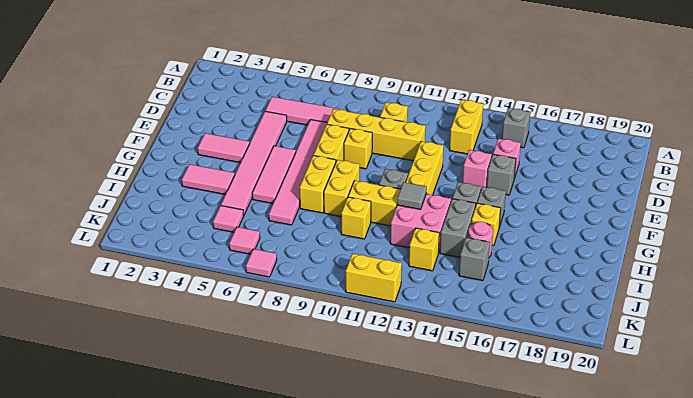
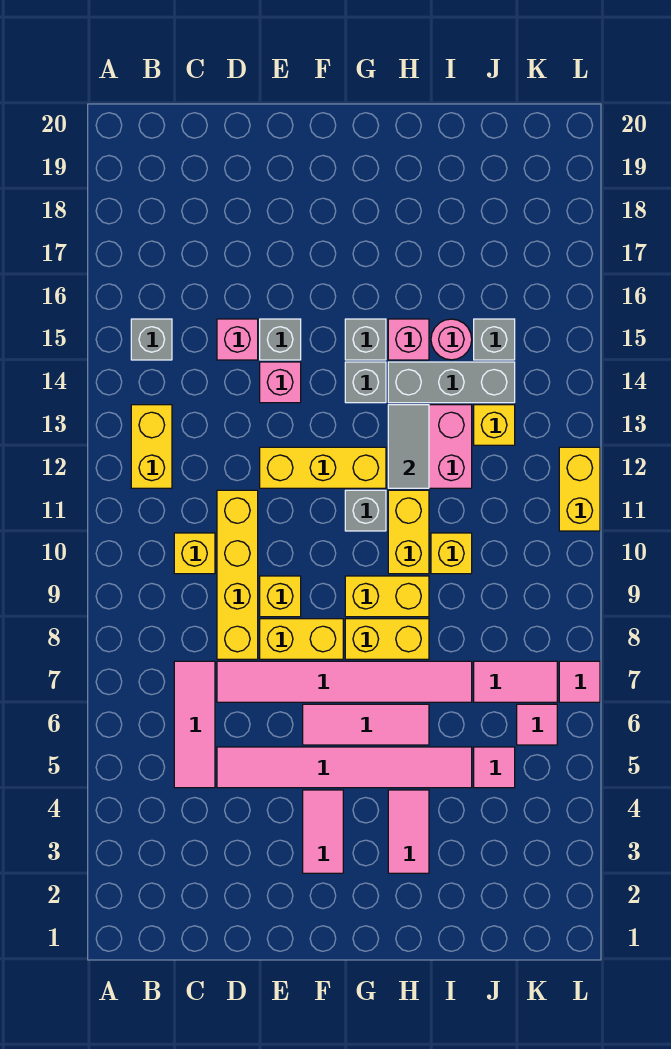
yellow brick B13:C13 level 1 -> yellow brick B12:B13 level 1
grey tile H12 level 2 -> grey tile H12:H13 level 2
grey brick H14:I14 level 1 -> grey brick H14:J14 level 1
yellow brick H15 level 1 -> pink brick H15 level 1
none -> pink tile J7:K7 level 1

